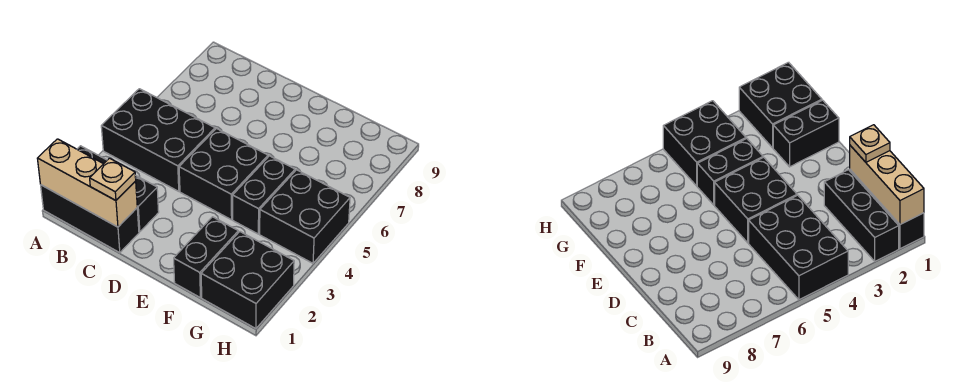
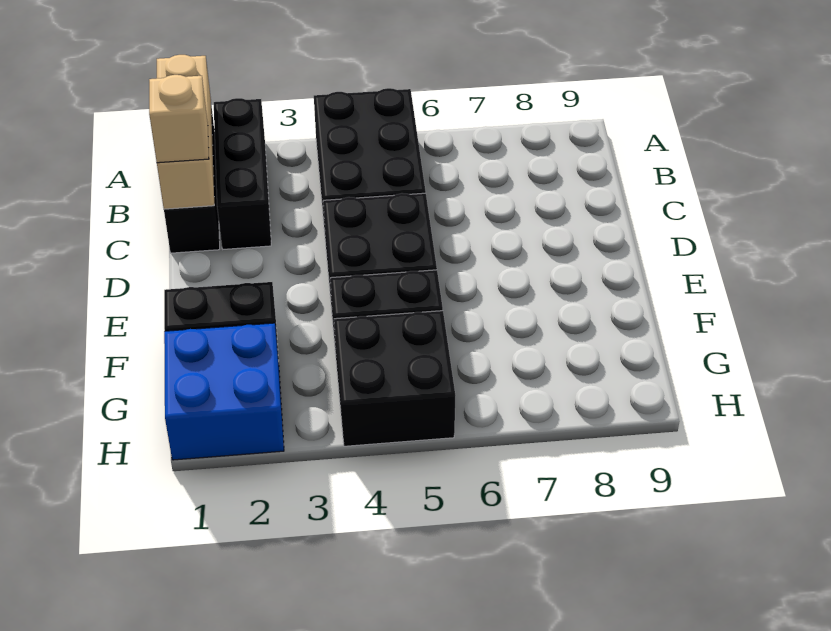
tan plate C1 level 3 -> tan brick C1 level 3
black brick G1:H2 level 1 -> blue brick G1:H2 level 1

